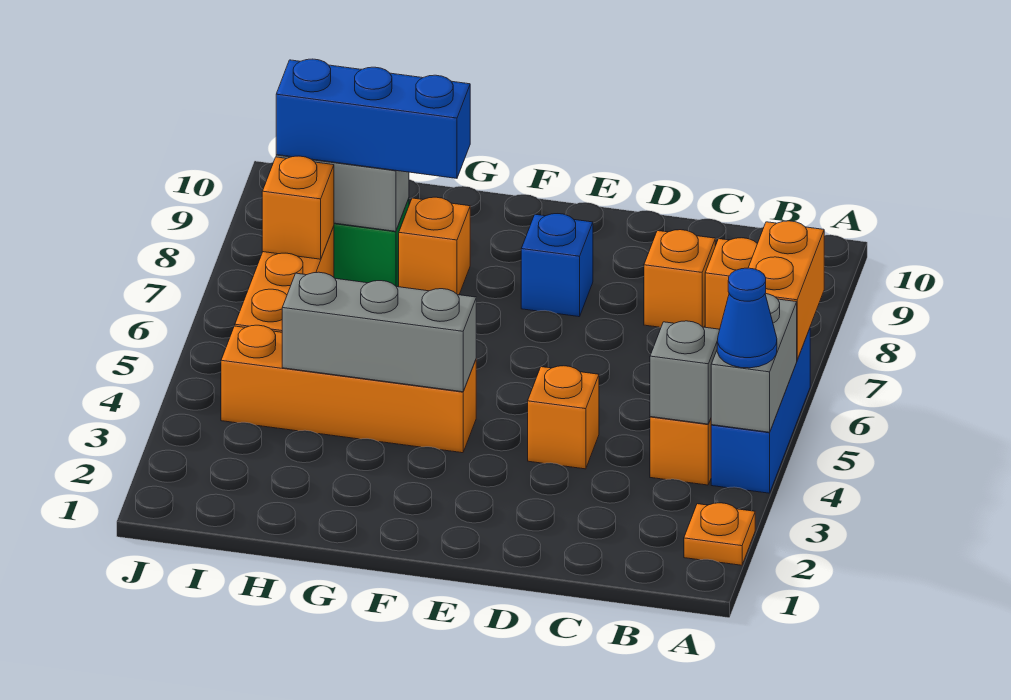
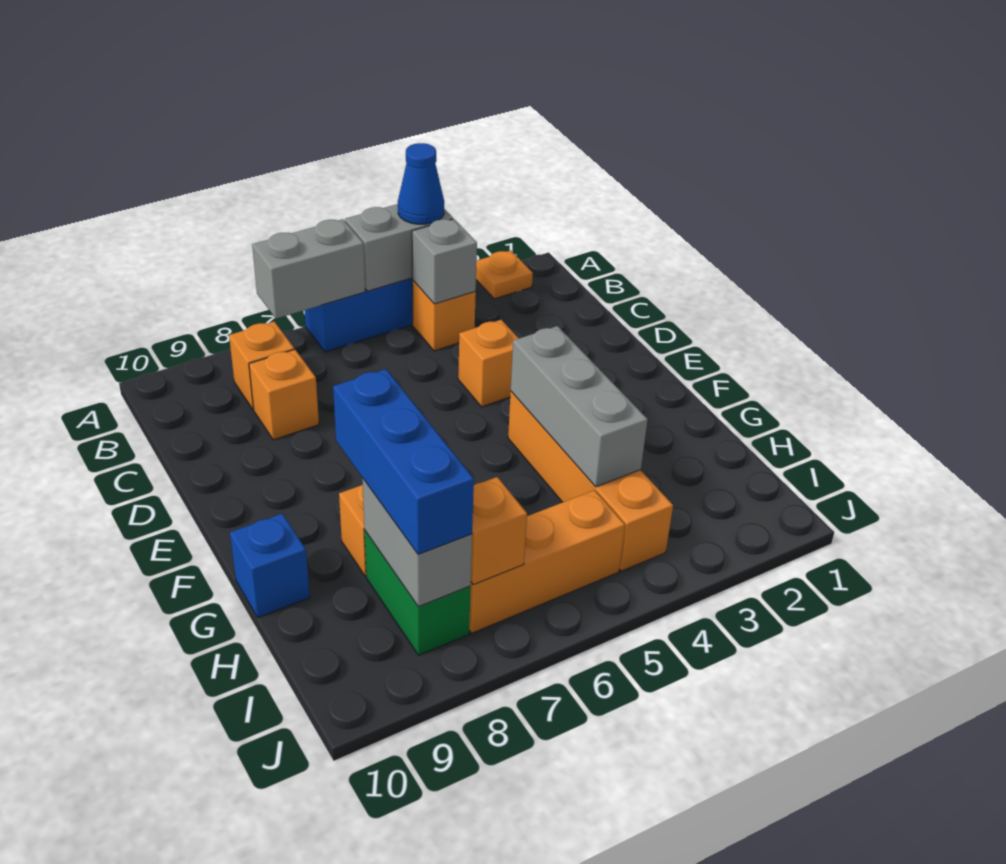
orange brick A6:A7 level 2 -> grey brick A6:A7 level 2
blue brick E8 level 1 -> blue brick G10 level 1

